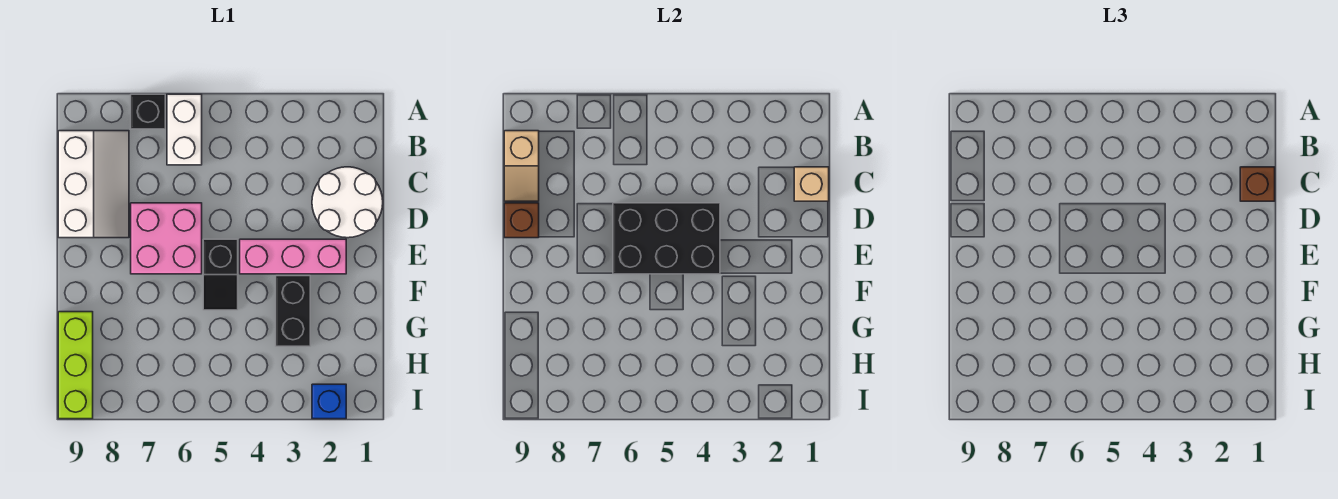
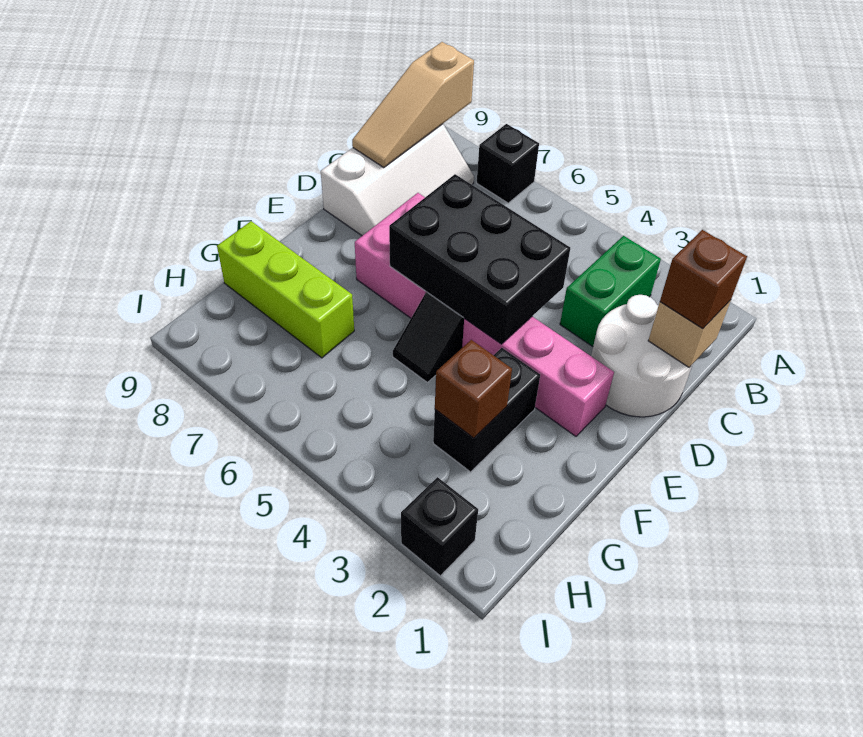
white brick A6:B6 level 1 -> none
none -> green brick B3:C3 level 1
tan slope B9:C9 level 2 top B -> tan slope A9:C9 level 2 top A
brown brick D9 level 2 -> brown brick G3 level 2
lime brick G9:I9 level 1 -> lime brick G7:G9 level 1
blue brick I2 level 1 -> black brick I2 level 1

